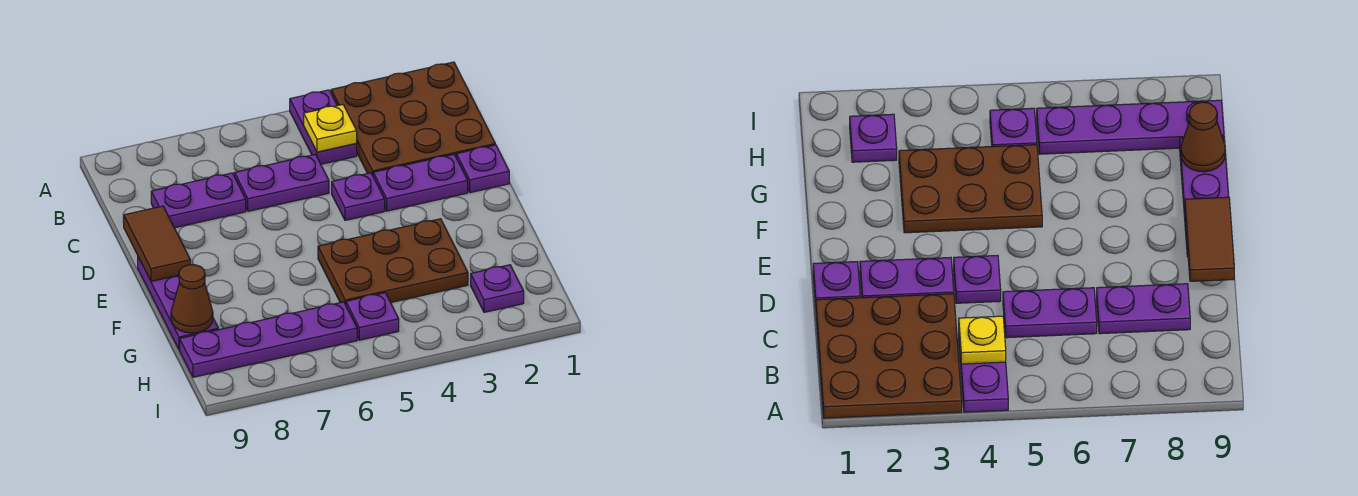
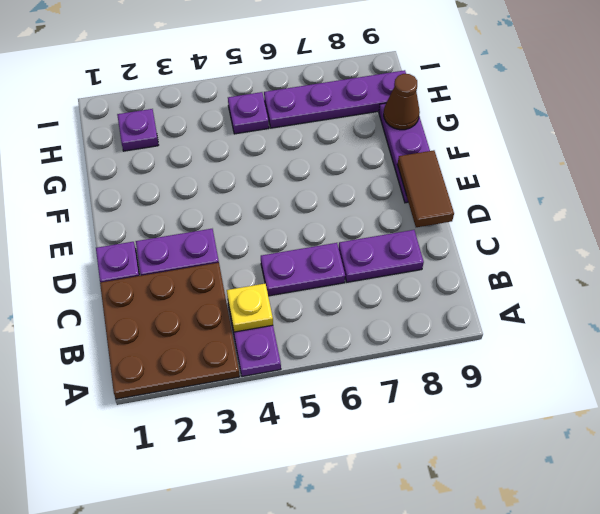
purple plate D4 level 1 -> none
brown plate F3:G5 level 1 -> none

